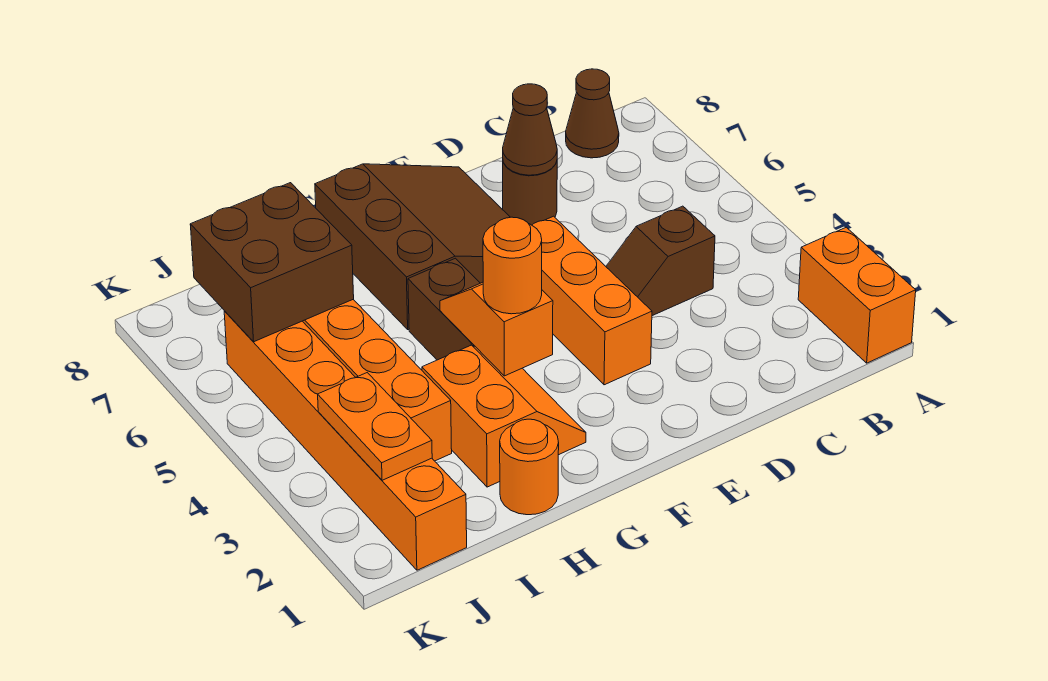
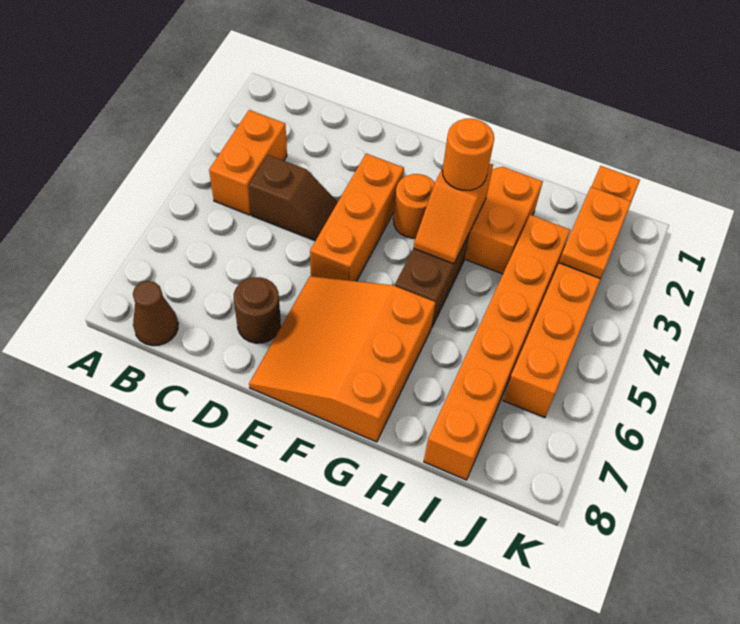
orange brick A1:A2 level 1 -> orange brick B3:B4 level 1
brown cone D7 level 2 -> none
brown slope E6:G8 level 1 top G -> orange slope E6:G8 level 1 top G
orange round brick H1 level 1 -> orange round brick F3 level 1
brown brick I6:J7 level 2 -> none

